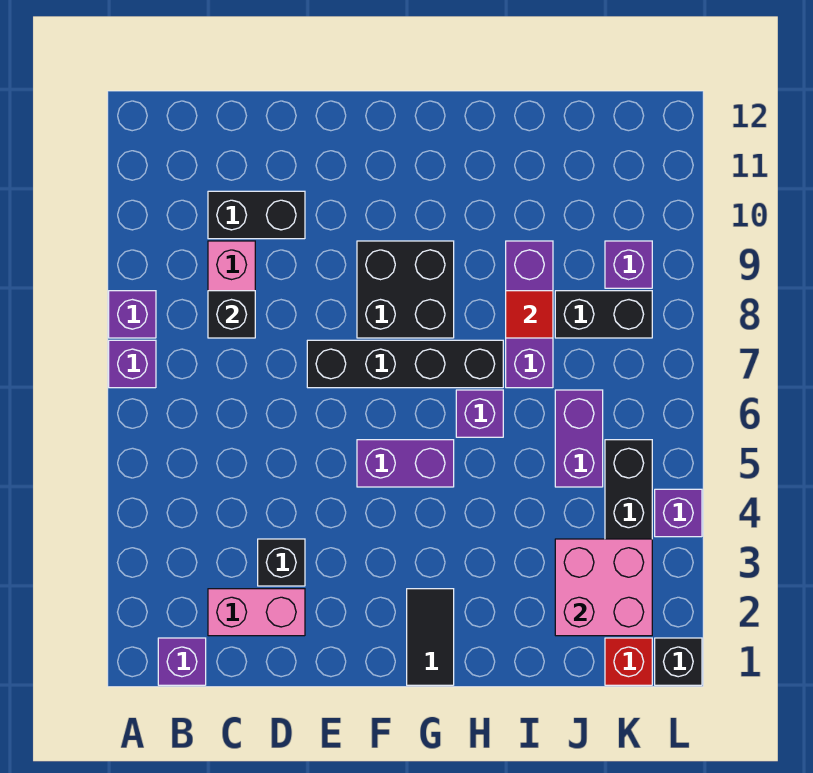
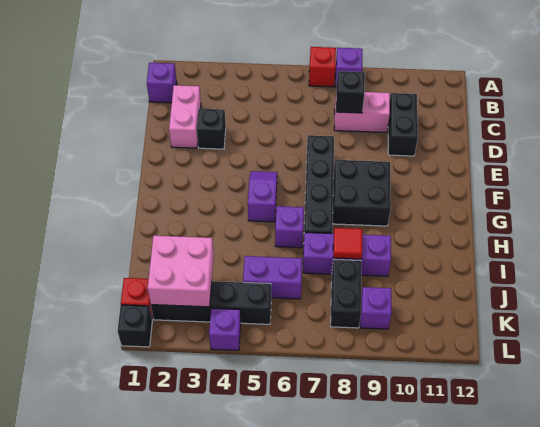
purple brick A7 level 1 -> red brick A7 level 1
purple brick F5:G5 level 1 -> purple slope F5:G5 level 1 top G
black tile G1:G2 level 1 -> none

